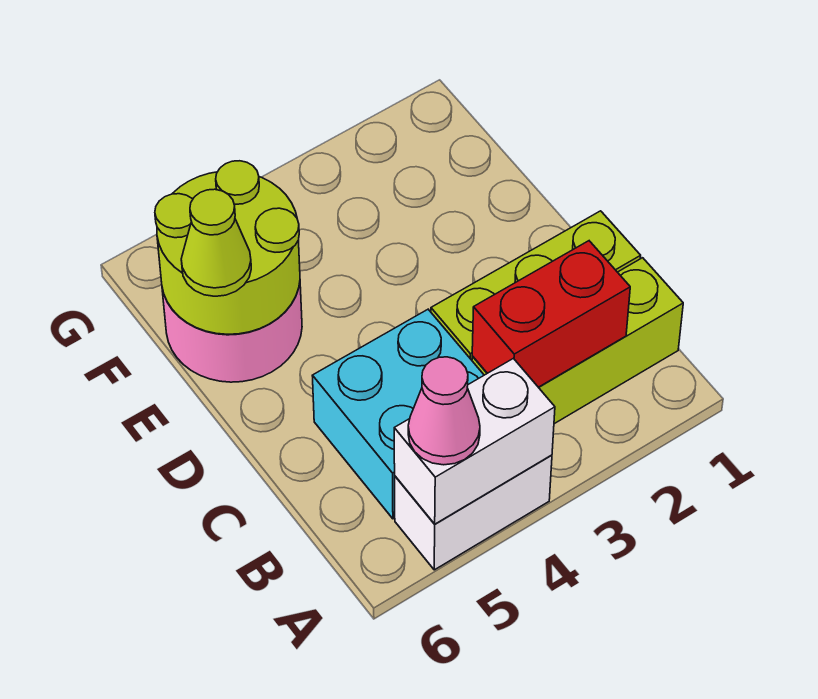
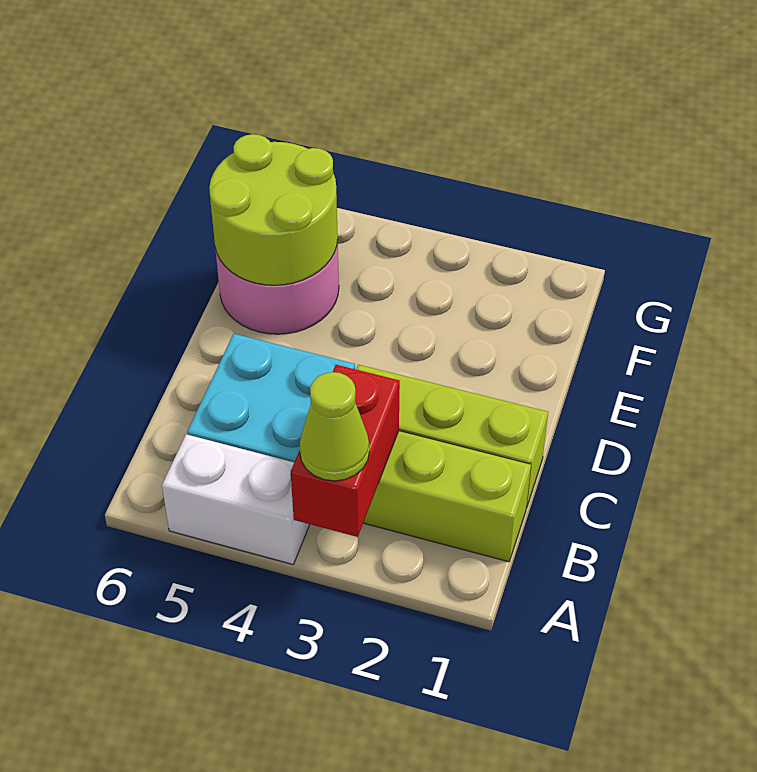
white brick A4:A5 level 2 -> none
pink cone A5 level 3 -> none
red brick B2:B3 level 2 -> red brick A3:B3 level 2
lime cone E6 level 3 -> lime cone A3 level 3

